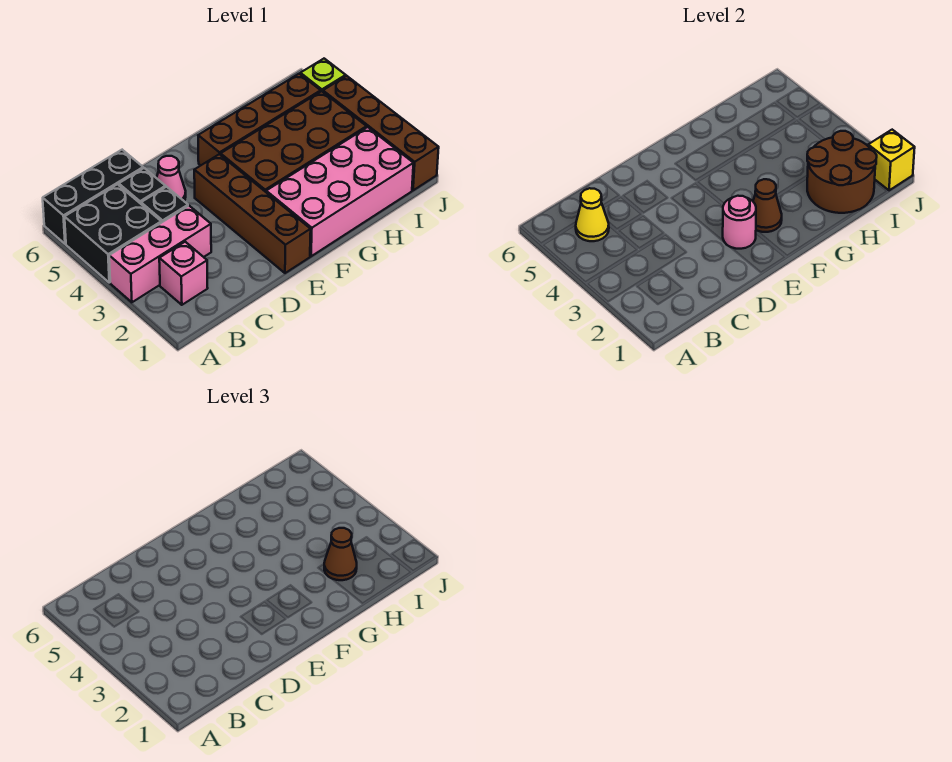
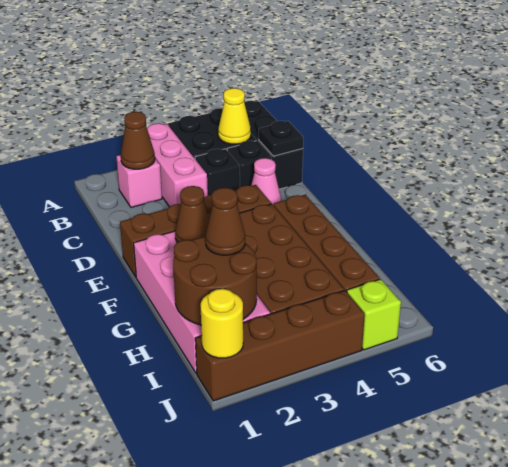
none -> brown cone B2 level 2
none -> black plate C6 level 2
pink round brick E2 level 2 -> none
yellow brick J1 level 2 -> yellow round brick J1 level 2

